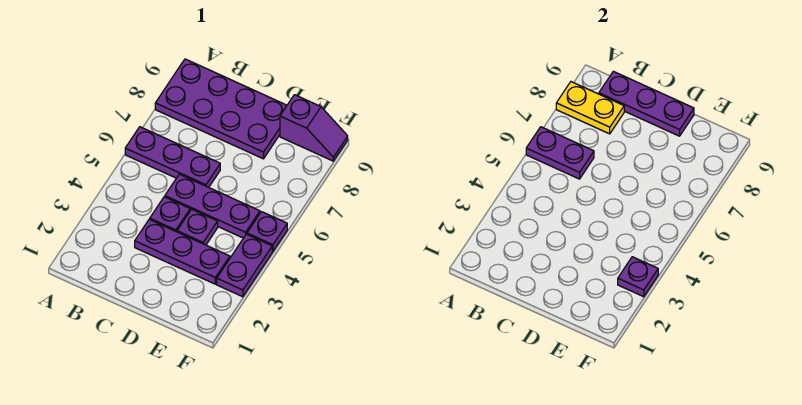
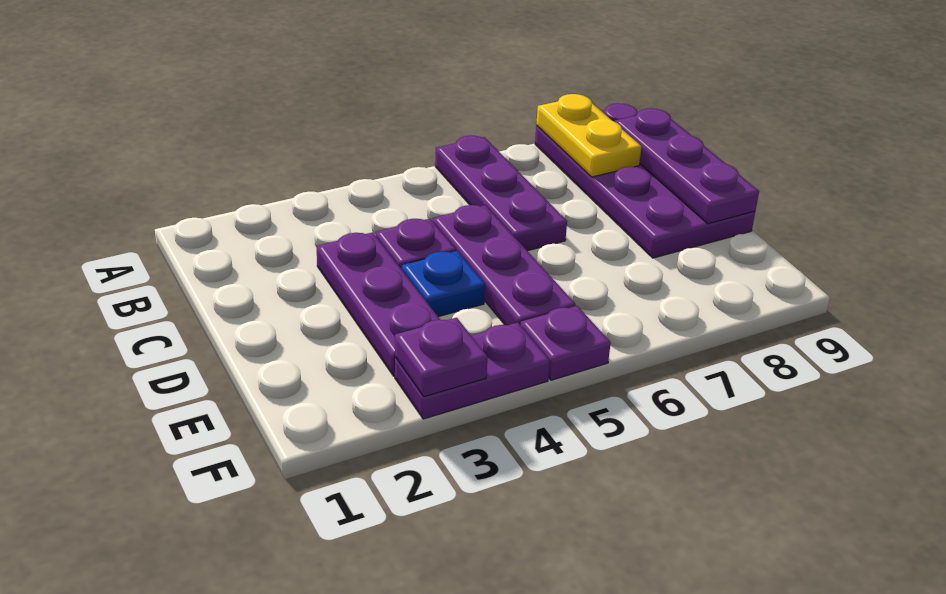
purple plate A6:B6 level 2 -> none
purple plate D4 level 1 -> blue plate D4 level 1
purple slope E9:F9 level 1 top E -> none

